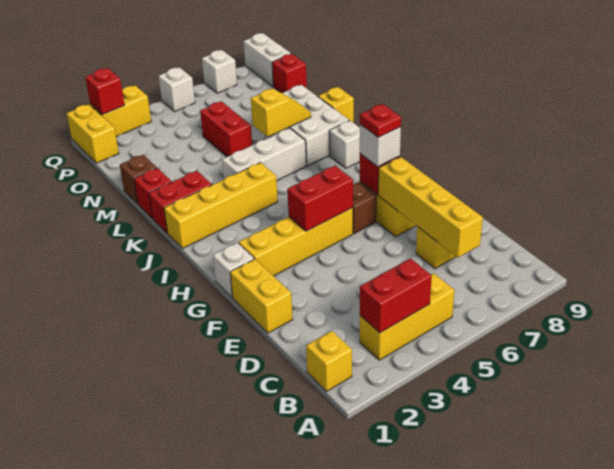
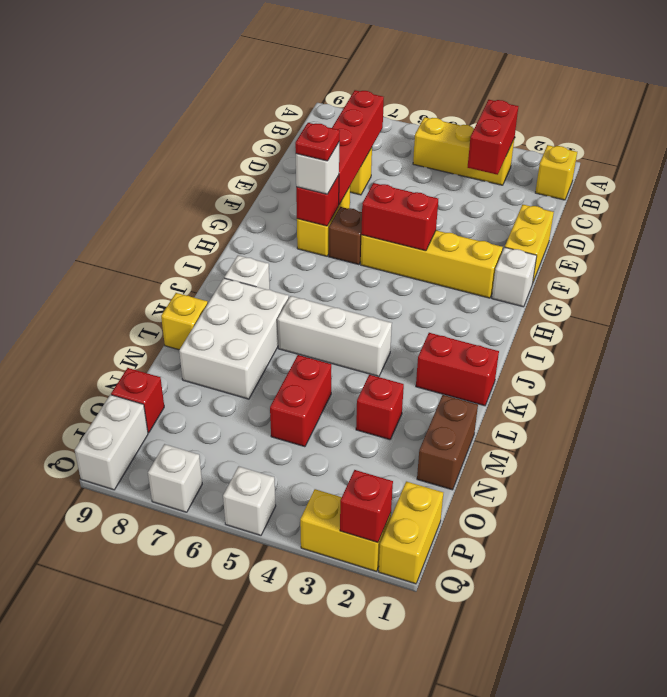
red brick B3:B4 level 2 -> red brick B3:C3 level 2
yellow brick C7:F7 level 2 -> red brick C7:F7 level 2
yellow brick J1:J4 level 1 -> none
red brick L1 level 1 -> red brick M3 level 1
yellow slope L6:L7 level 2 top 6 -> none
brown brick M1 level 1 -> brown brick M1:N1 level 1

